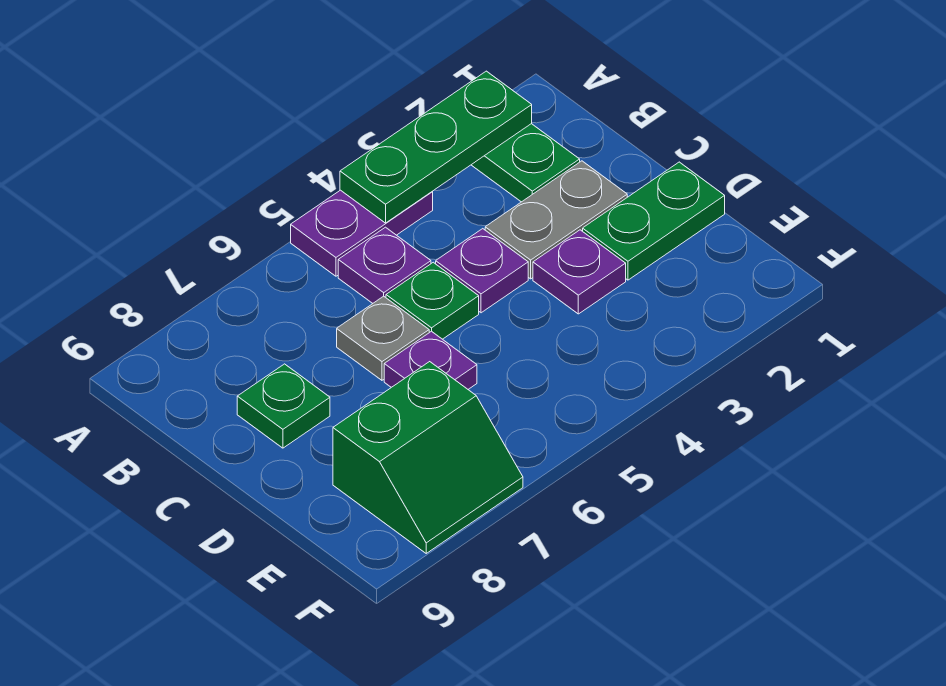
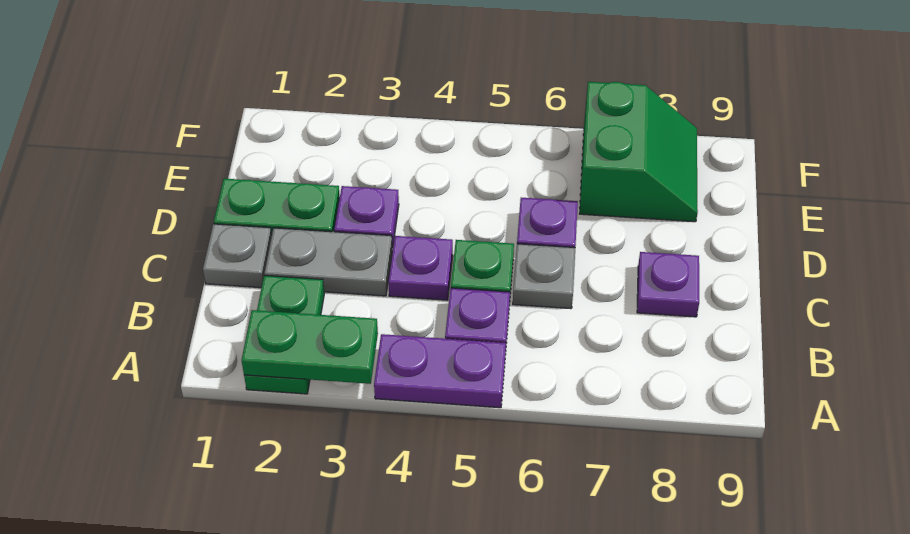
green plate A2:A4 level 2 -> green plate A2:A3 level 2
none -> grey plate C1 level 1
green plate C8 level 1 -> purple plate C8 level 1
green slope E7:F8 level 1 top E -> green slope E7:F8 level 1 top 7

